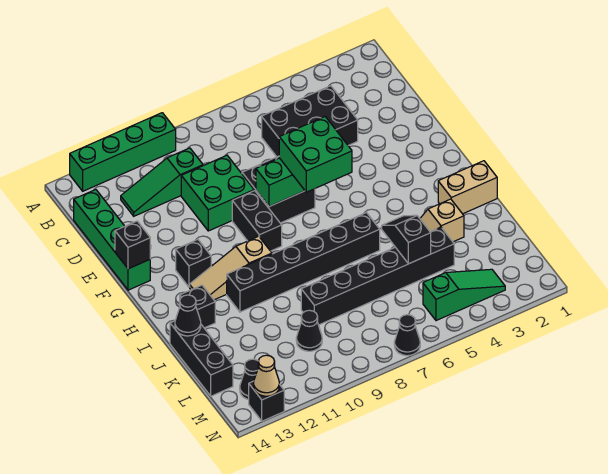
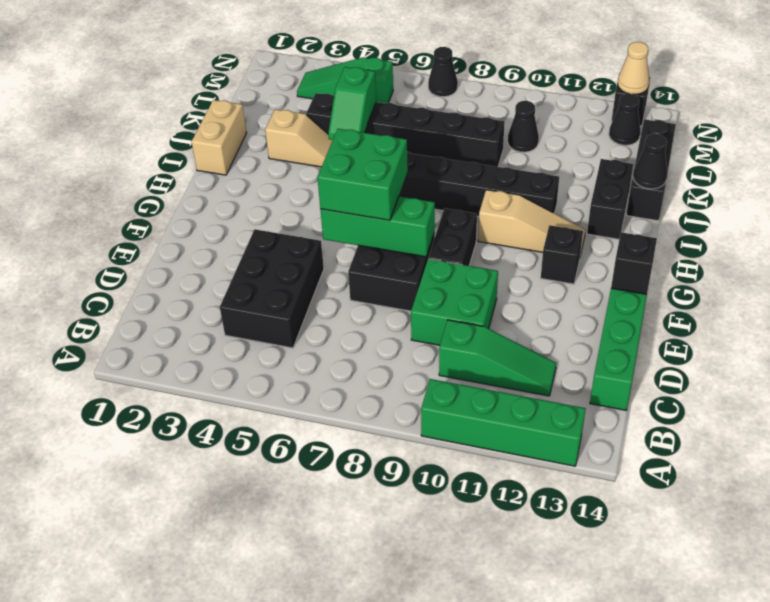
black brick C4:D6 level 1 -> black brick C4:E5 level 1
tan brick I1:I2 level 1 -> tan brick I1:J1 level 1
black brick I13 level 1 -> black brick I13:J13 level 1
black slope J5:K5 level 2 top K -> green slope J5:K5 level 2 top K

